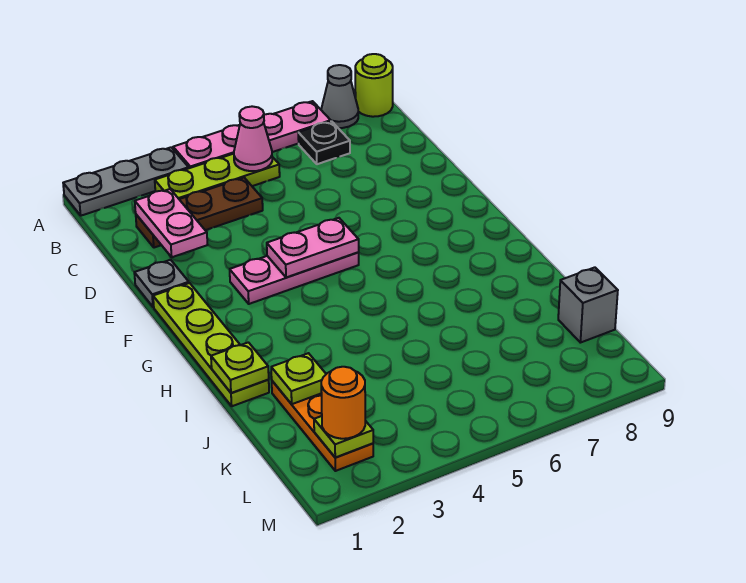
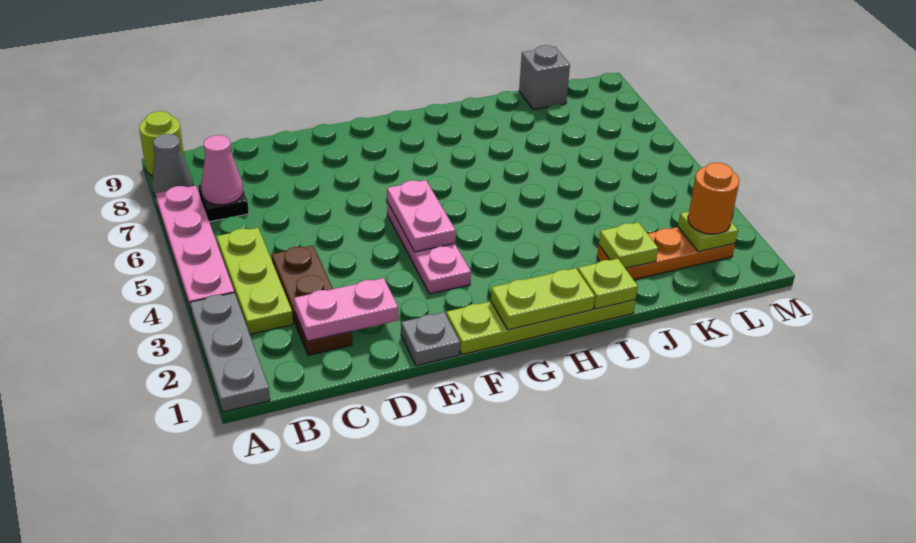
pink cone B5 level 2 -> pink cone B7 level 2
none -> lime plate G1:H1 level 2

